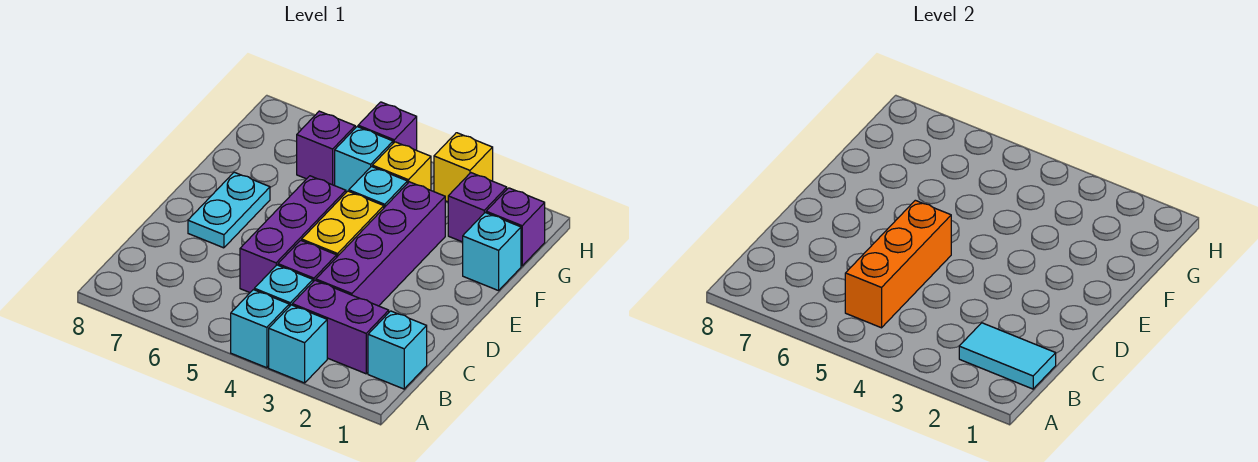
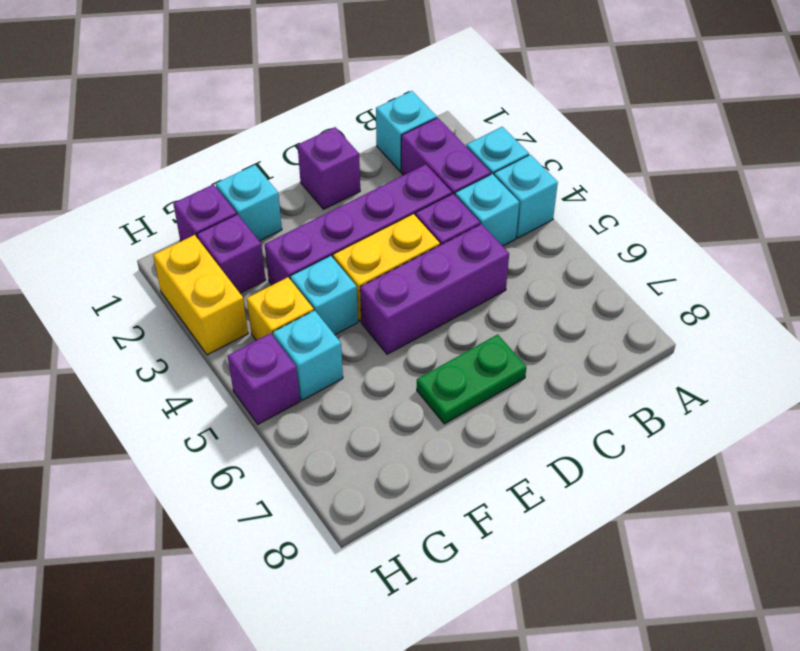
cyan tile B1:B2 level 2 -> none
orange brick B5:D5 level 2 -> none
cyan plate D7:E7 level 1 -> green plate D7:E7 level 1
purple brick G6 level 1 -> purple brick D1 level 1
yellow brick H3 level 1 -> yellow brick H2:H3 level 1

